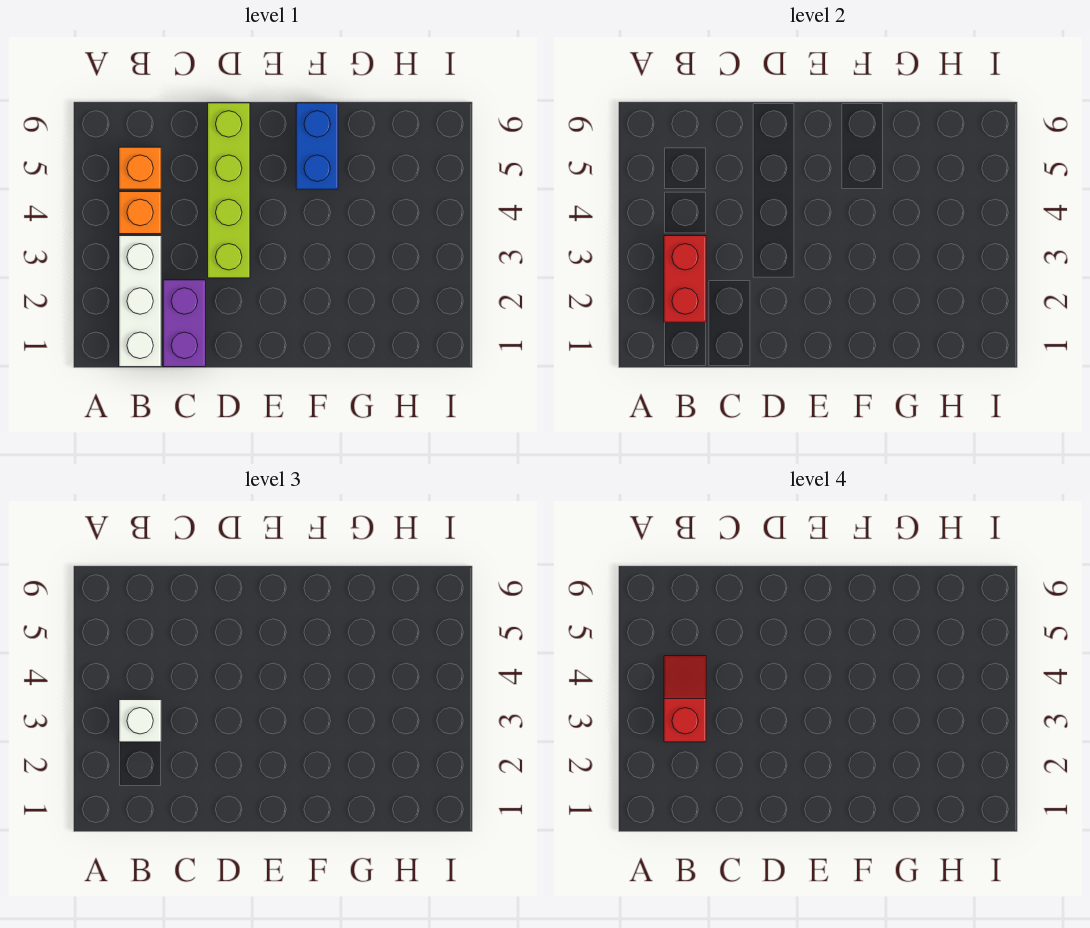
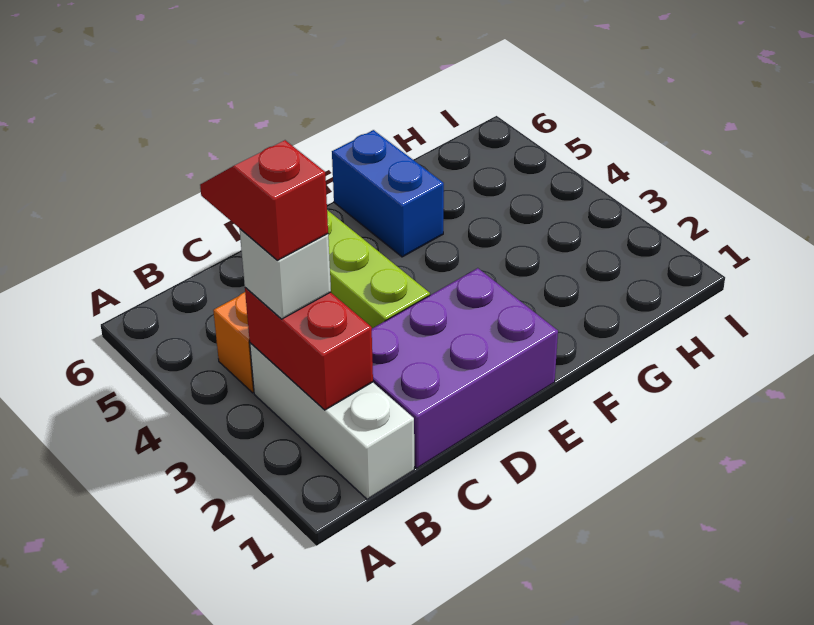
orange brick B5 level 1 -> none
purple brick C1:C2 level 1 -> purple brick C1:E2 level 1

